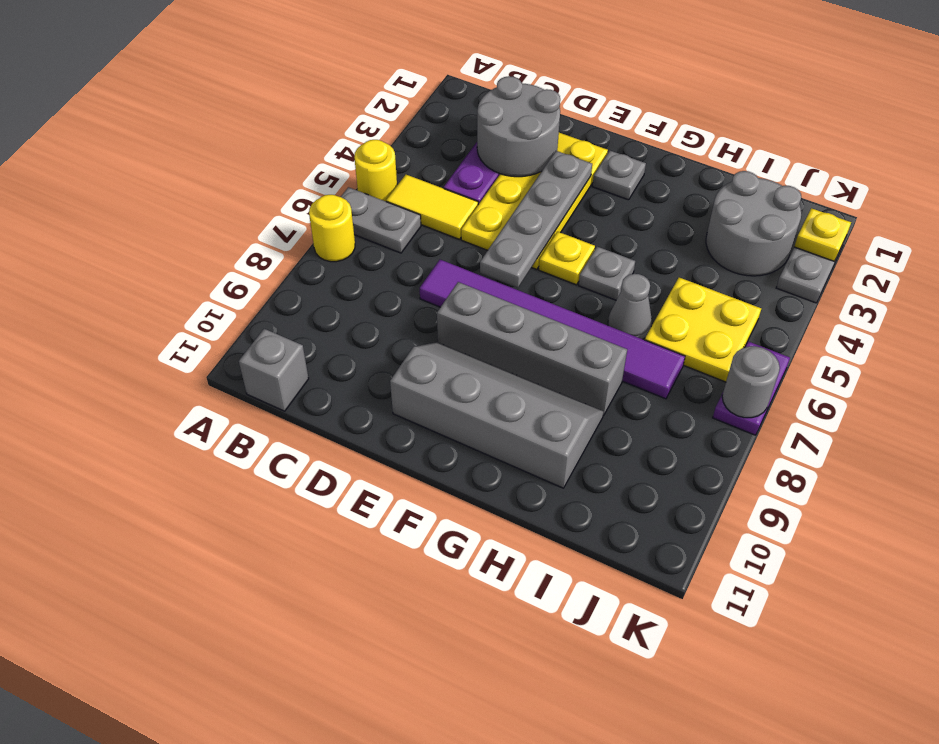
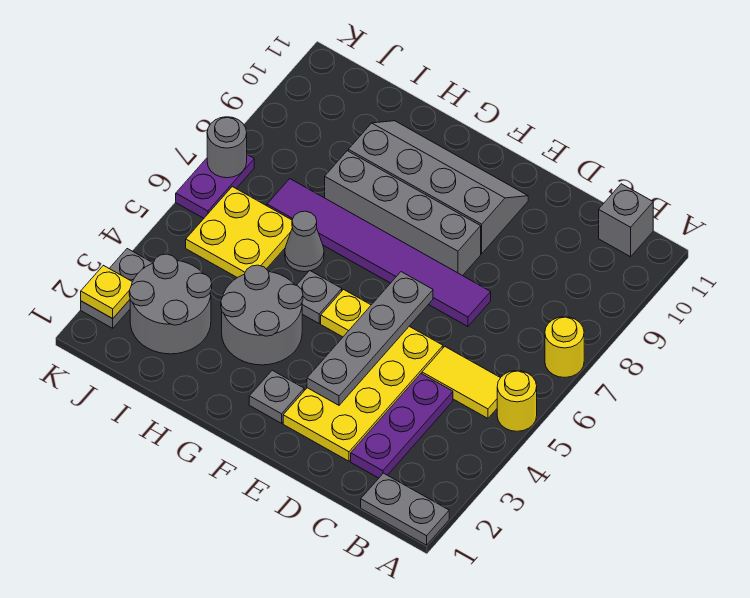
grey plate A6:B6 level 1 -> grey plate A1:B1 level 1
grey round brick C2:D3 level 2 -> grey round brick G3:H4 level 1
grey slope E9:H10 level 1 top 10 -> grey slope E9:H10 level 1 top 9

